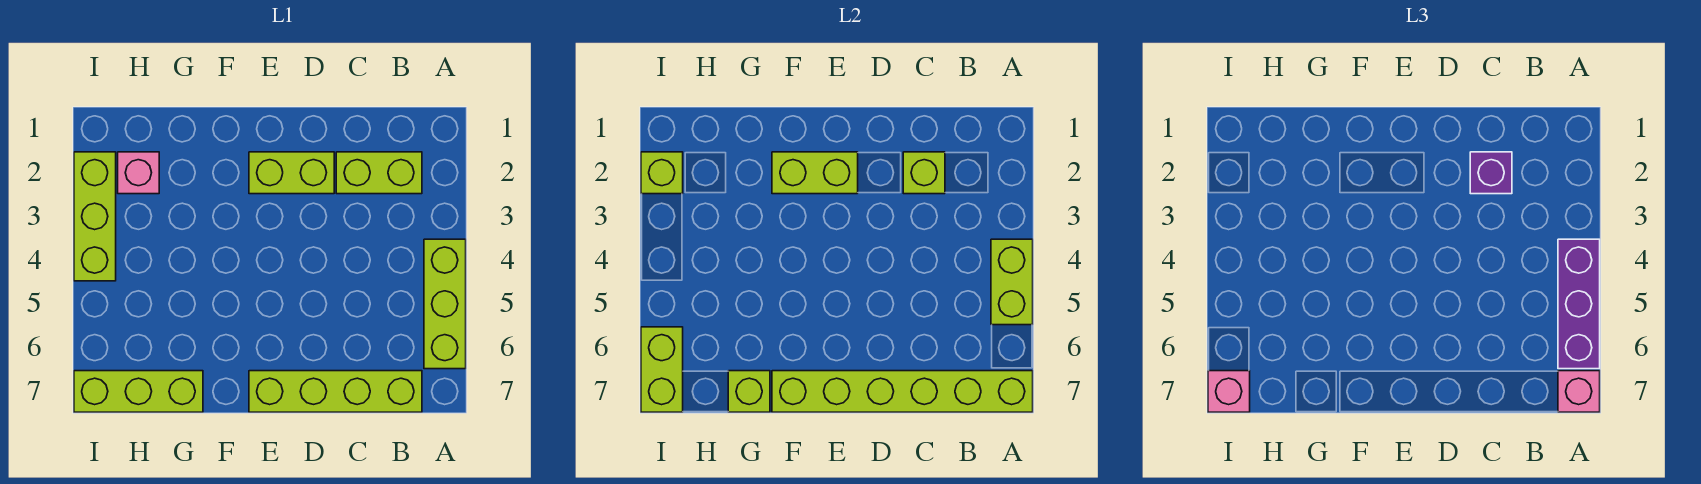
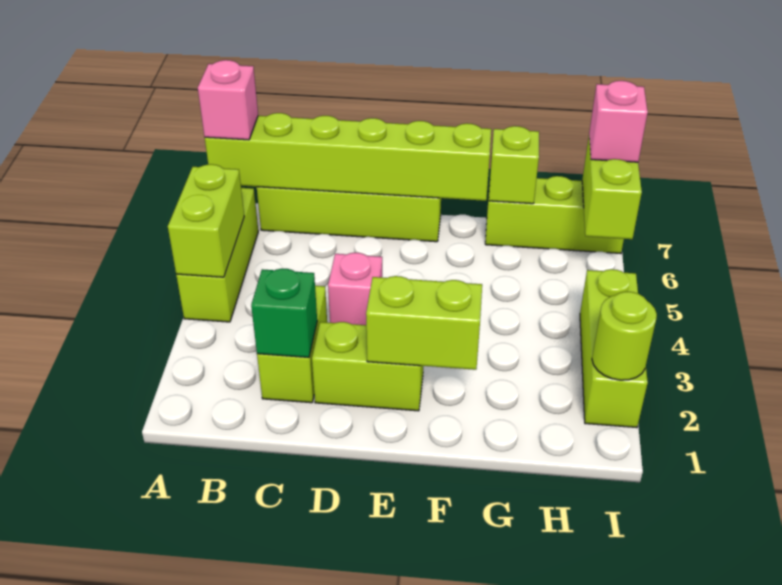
purple brick A4:A6 level 3 -> none
lime brick B2:C2 level 1 -> lime brick C2:C3 level 1
lime brick C2 level 2 -> green brick C2 level 2
purple brick C2 level 3 -> none
pink brick H2 level 1 -> pink brick D4 level 1
lime brick I2 level 2 -> lime round brick I2 level 2

